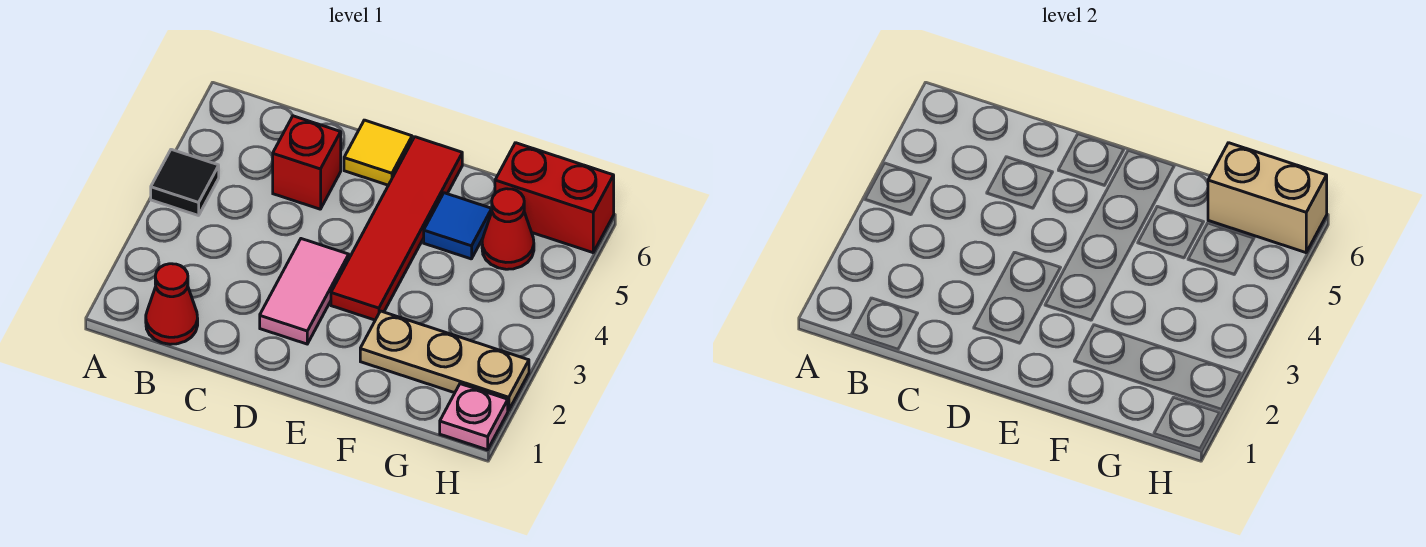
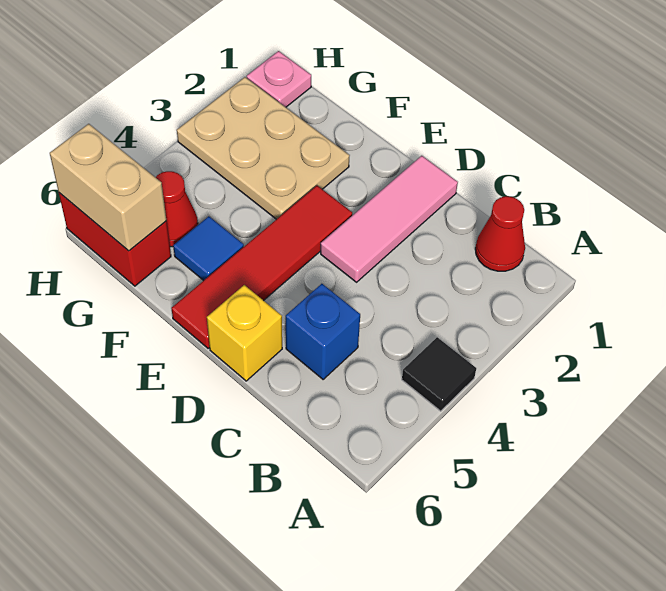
red brick C5 level 1 -> blue brick C5 level 1
pink tile D2:D3 level 1 -> pink tile D1:D3 level 1
yellow tile D6 level 1 -> yellow brick D6 level 1
tan plate F2:H2 level 1 -> tan plate F2:H3 level 1

